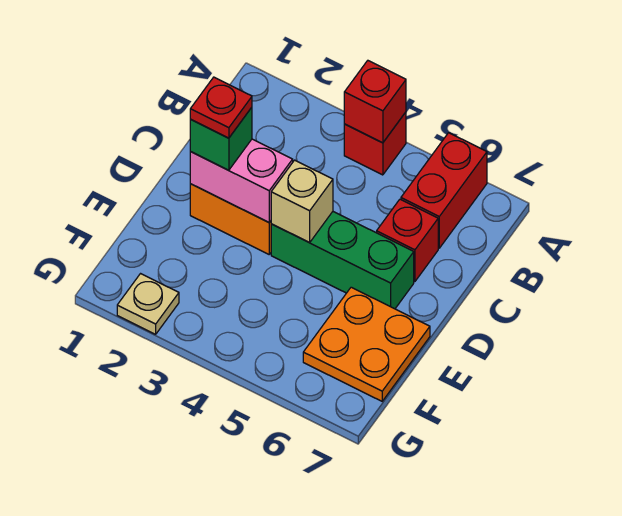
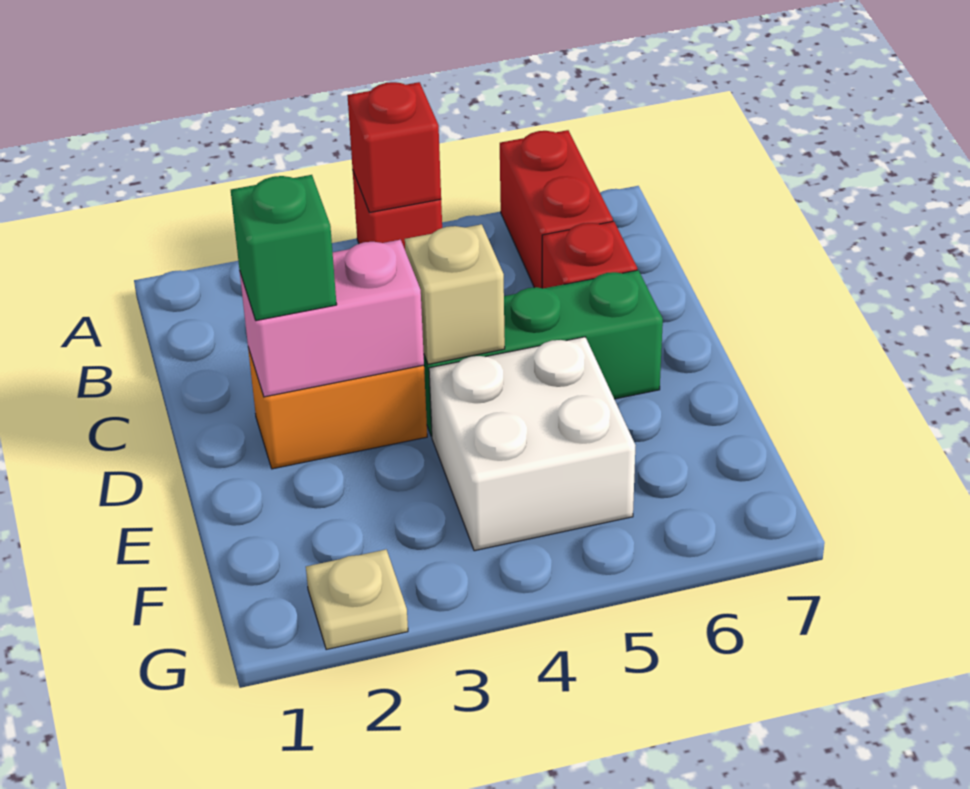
red plate D2 level 4 -> none
none -> white brick E4:F5 level 1
orange plate E6:F7 level 1 -> none

